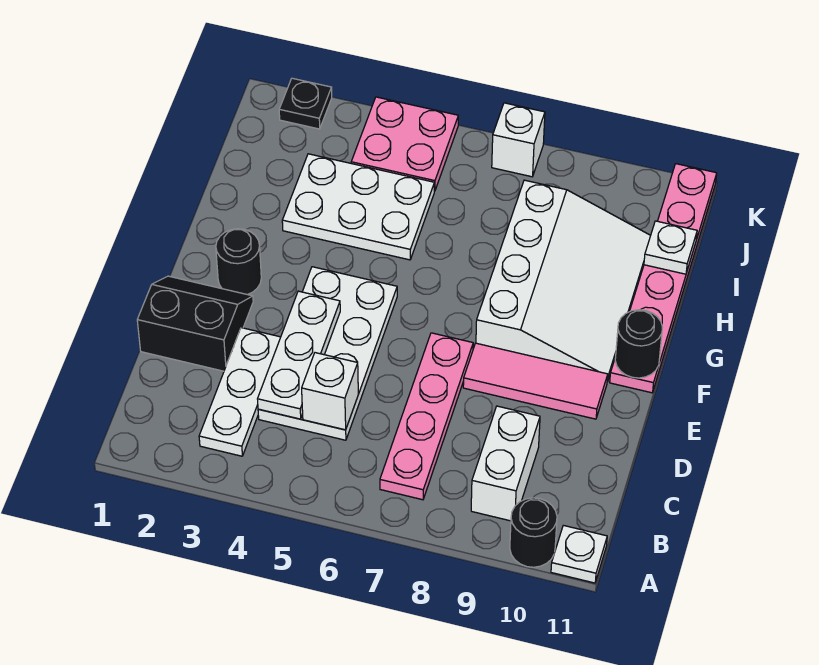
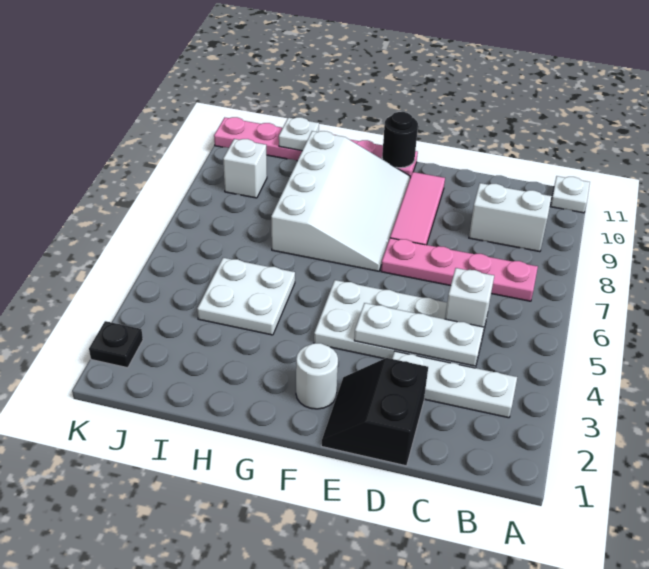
black round brick A10 level 1 -> none
black round brick F2 level 1 -> white round brick F2 level 1
white slope F8:I10 level 1 top 8 -> white slope F7:H10 level 1 top H
white plate H3:I5 level 1 -> white plate H4:I5 level 1
pink plate J4:K5 level 1 -> none
white brick K7 level 1 -> white brick J9 level 1

